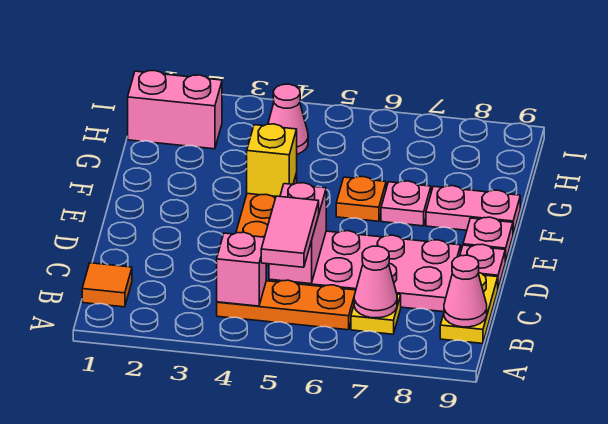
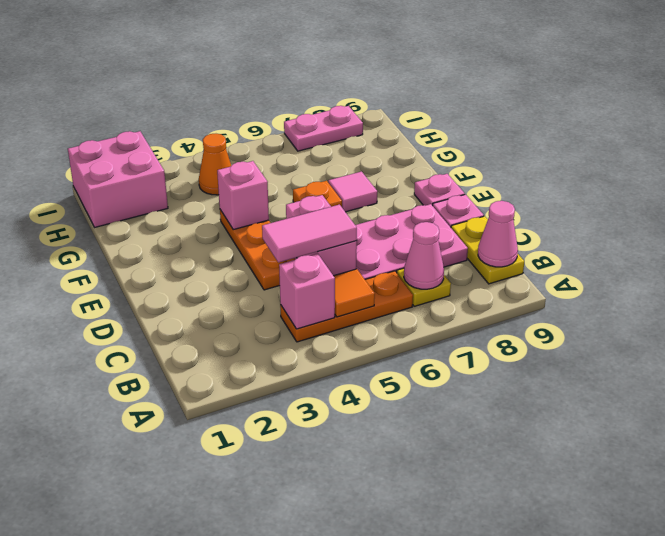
orange tile B1 level 1 -> orange tile B5 level 2
pink tile B5:C5 level 3 -> pink tile C4:C5 level 3
yellow brick F4 level 2 -> pink brick F4 level 2
pink plate F7 level 1 -> pink tile F7 level 1
pink plate F8:F9 level 1 -> pink plate I7:I8 level 1
pink brick H1:H2 level 1 -> pink brick H1:I2 level 1
pink cone H4 level 1 -> orange cone H4 level 1

